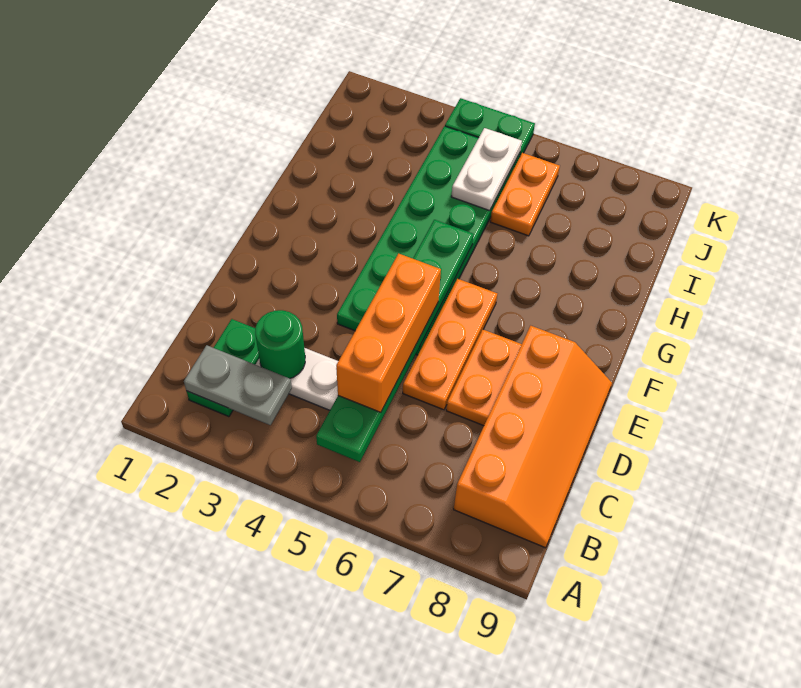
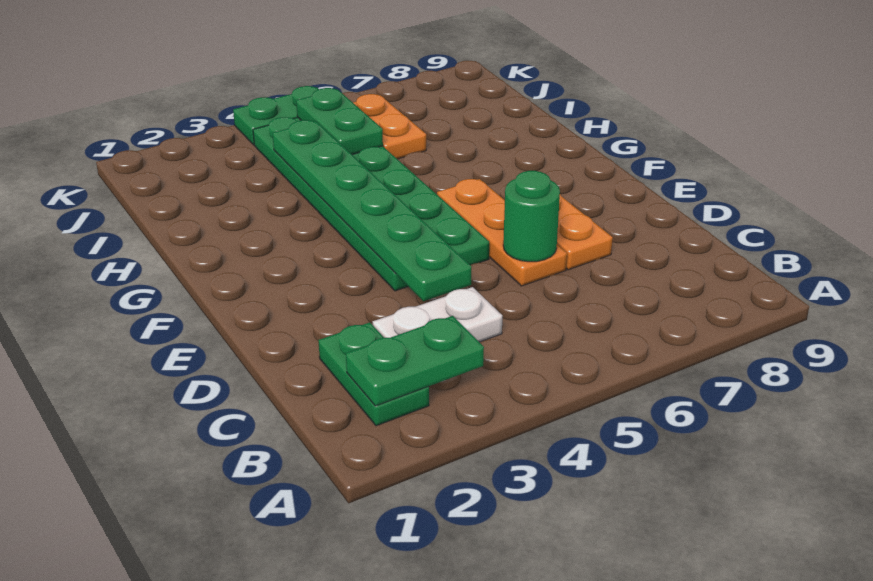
grey plate B2:B3 level 2 -> green plate B2:B3 level 2
green plate B5:G5 level 2 -> green plate D4:I4 level 2
orange slope B8:E9 level 1 top 8 -> none
green round brick C3 level 2 -> green round brick D6 level 2
orange brick C5:E5 level 3 -> none
white plate I5:J5 level 2 -> green plate I5:J5 level 2

